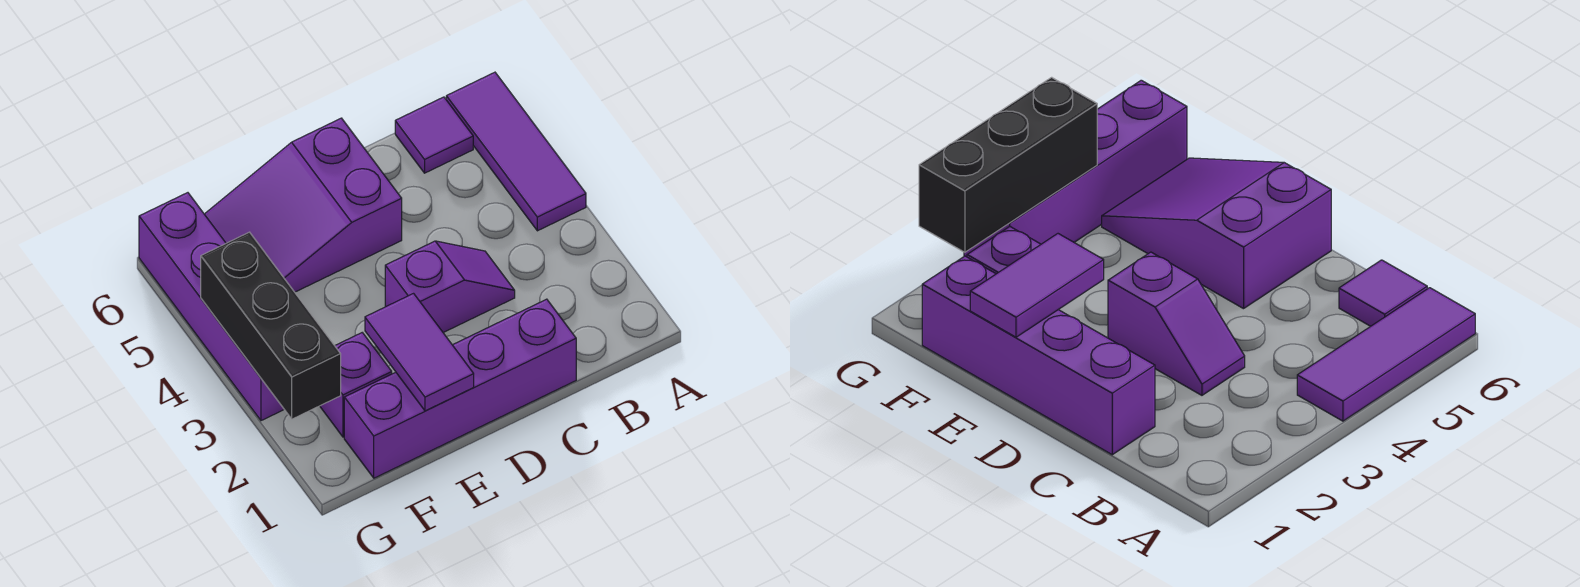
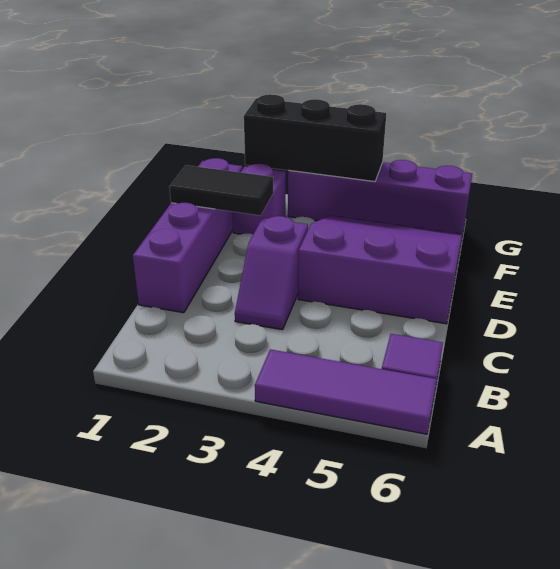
purple slope D5:F6 level 1 top D -> purple slope D4:F6 level 1 top D
purple tile E1:E2 level 2 -> black tile E1:E2 level 2

